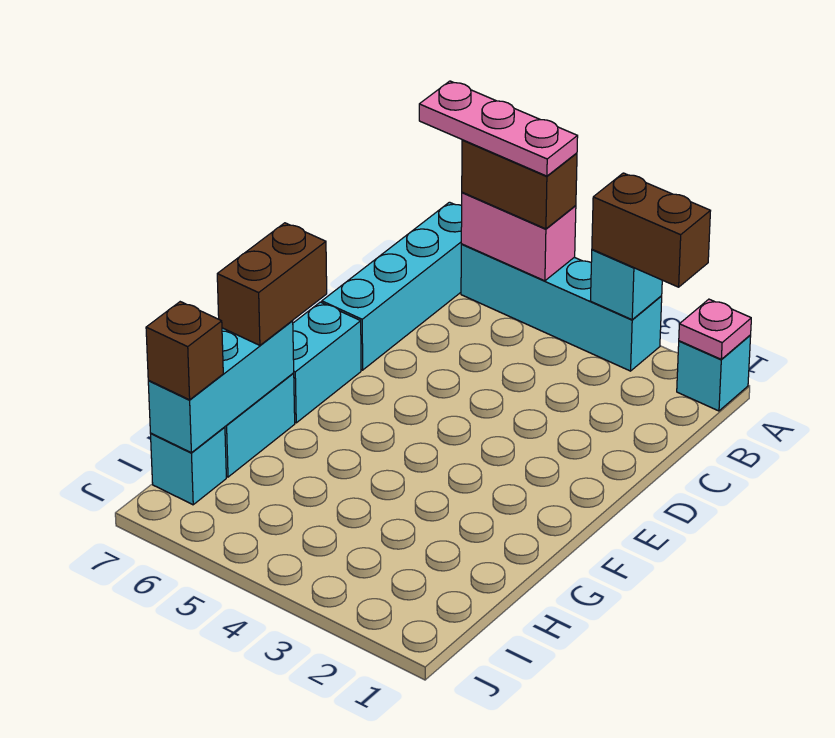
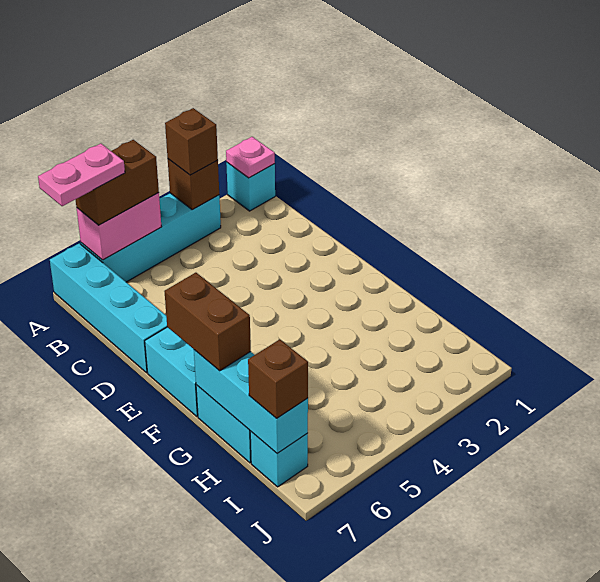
brown brick A2:A3 level 3 -> brown brick A3 level 3
cyan brick A3 level 2 -> brown brick A3 level 2
pink plate A5:A7 level 4 -> pink plate A6:A7 level 4

